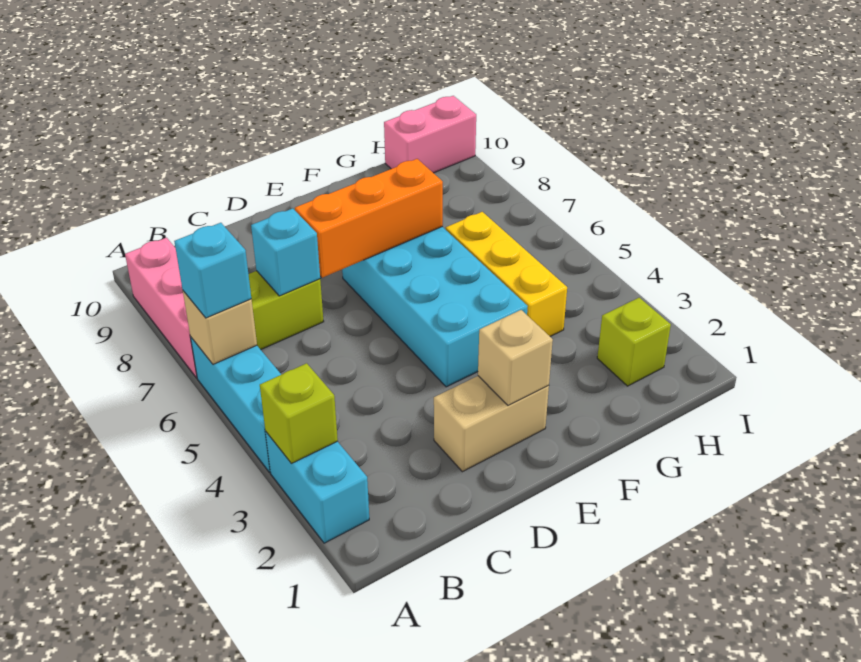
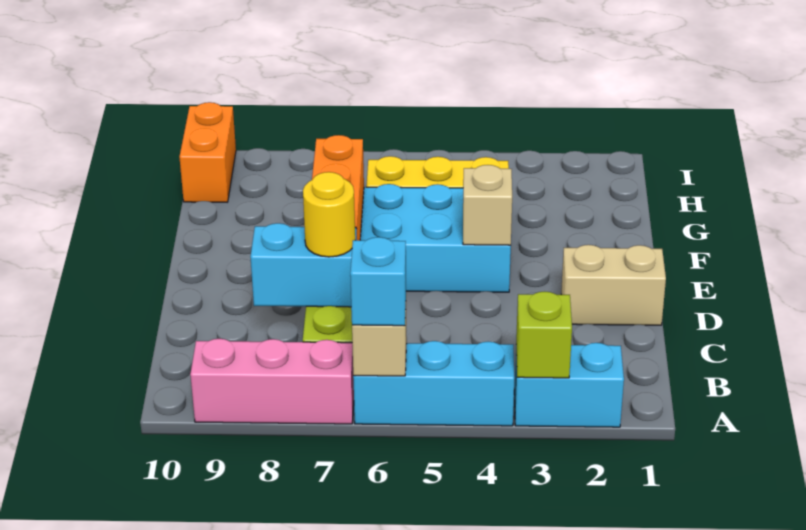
cyan brick C7 level 2 -> cyan brick C7:C8 level 2
none -> yellow round brick C7 level 3
tan brick D2:E2 level 1 -> tan brick D1:D2 level 1
tan brick E2 level 2 -> tan brick E4 level 2
lime brick H2 level 1 -> none
pink brick H10:I10 level 1 -> orange brick H10:I10 level 1

